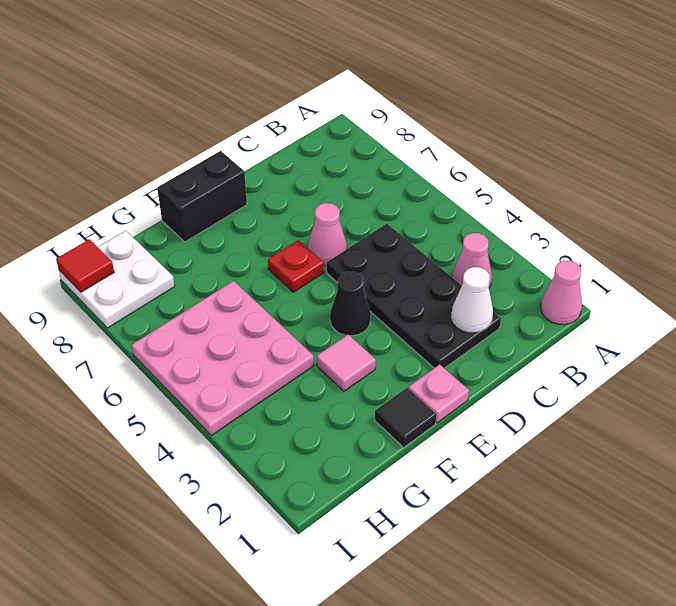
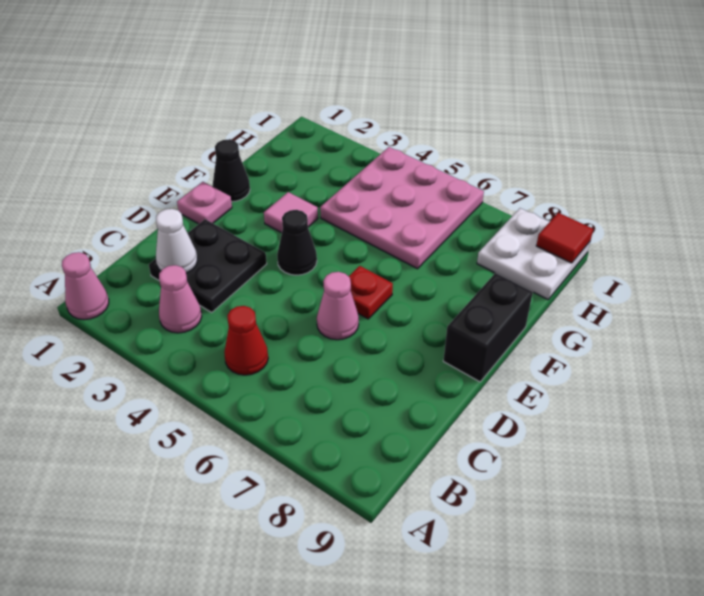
none -> red cone B5 level 1
black plate C2:D5 level 1 -> black plate C2:D3 level 1
black tile F1 level 1 -> black cone F1 level 1

